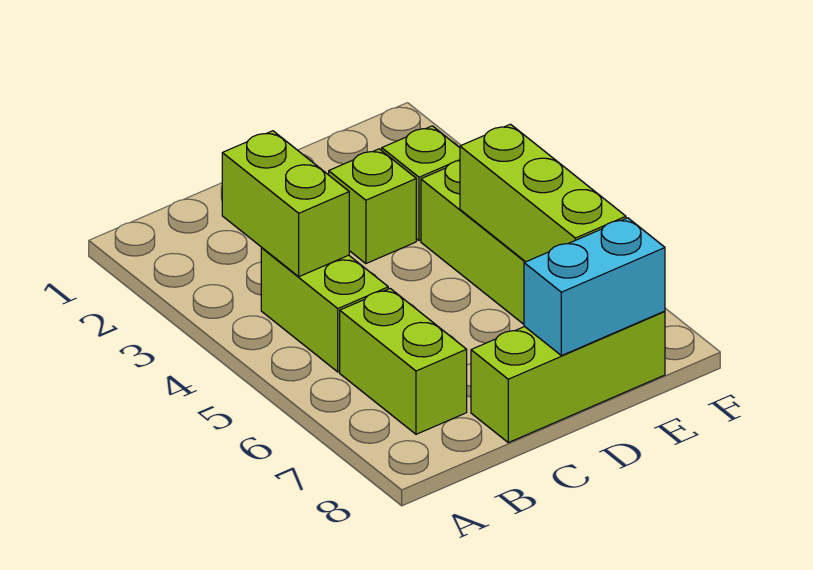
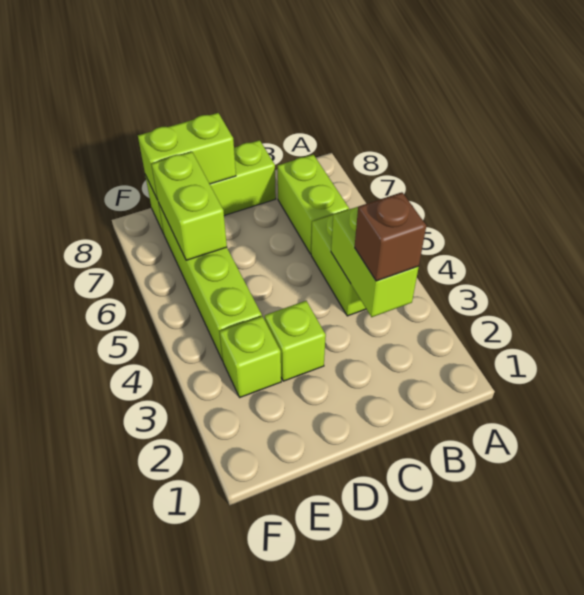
none -> brown brick B3 level 3
cyan brick D8:E8 level 2 -> lime brick D8:E8 level 2
lime brick E5:E7 level 2 -> lime brick E6:E7 level 2

